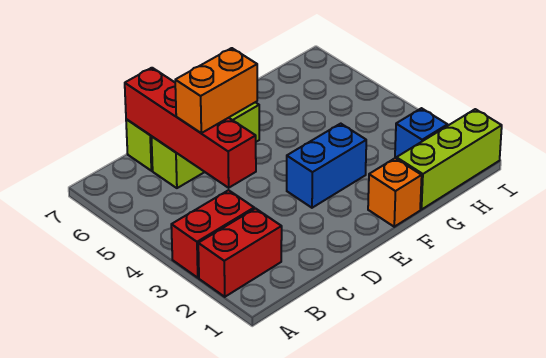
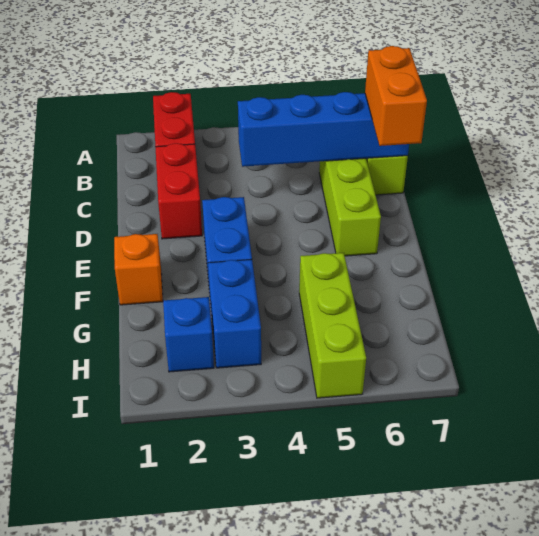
red brick A3:B3 level 1 -> red brick C2:D2 level 1
red brick C4:C7 level 2 -> blue brick C4:C7 level 2
orange brick C5:D5 level 3 -> orange brick C7:D7 level 3
lime brick G1:I1 level 1 -> lime brick G5:I5 level 1
none -> blue brick G3:H3 level 1

